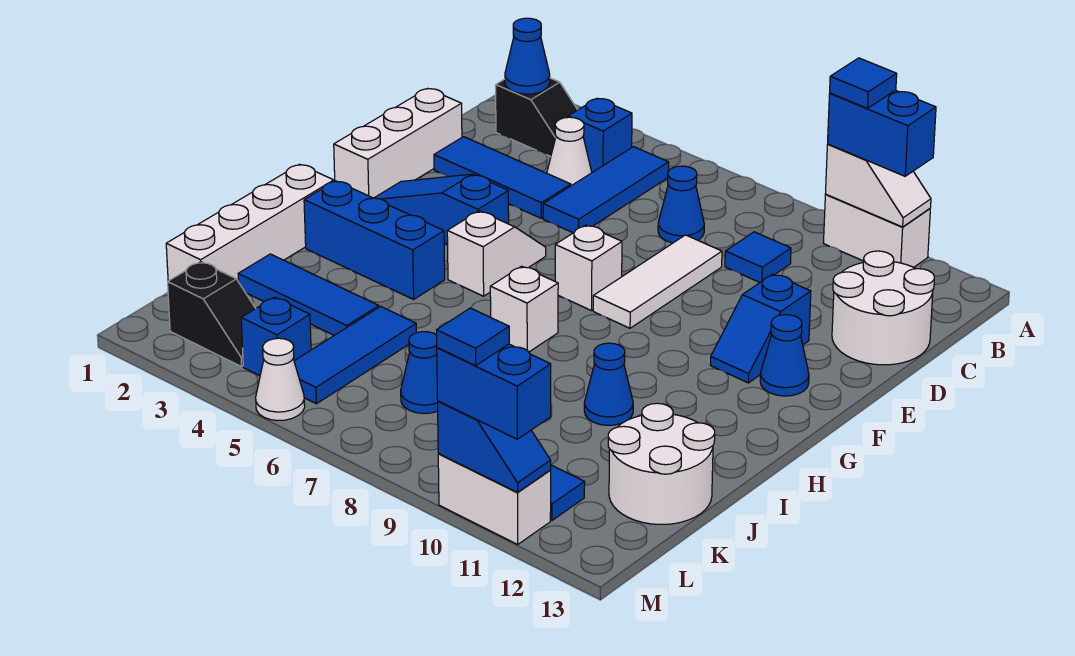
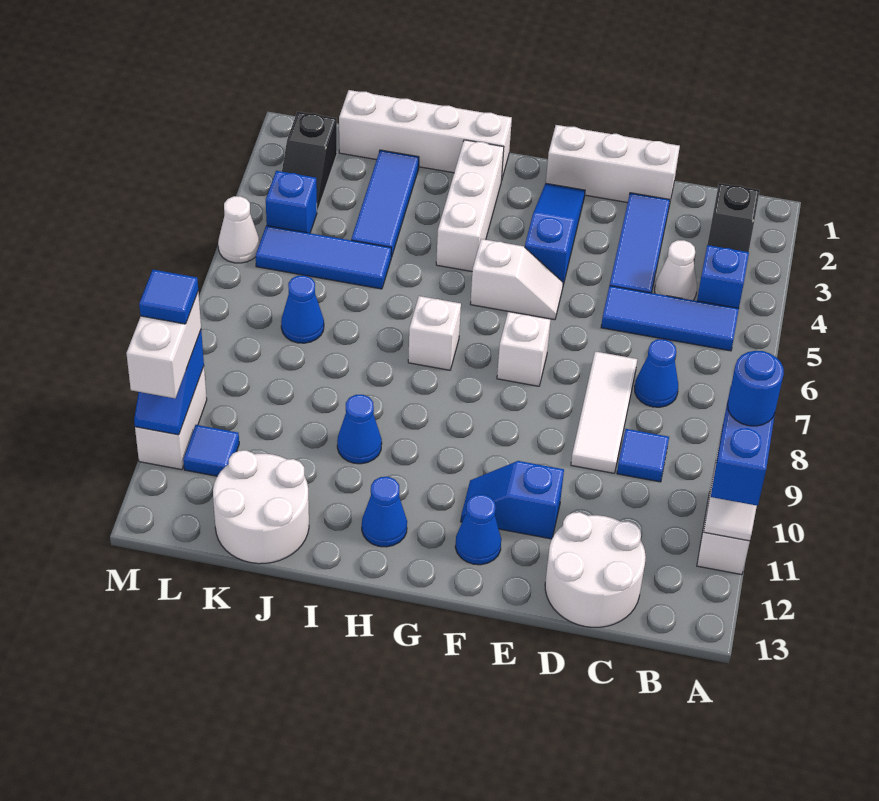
blue tile A10 level 4 -> blue round brick A10 level 4
blue cone B2 level 2 -> blue cone H12 level 1
white tile D8:F8 level 1 -> white tile D7:D9 level 1
blue brick H2:H4 level 1 -> white brick H2:H4 level 1
blue brick M10:M11 level 3 -> white brick M10:M11 level 3

